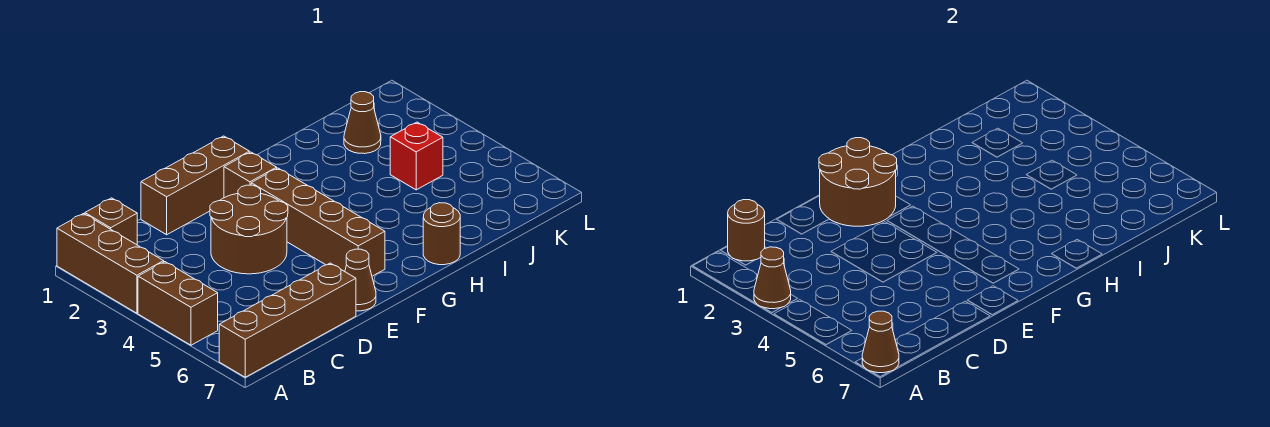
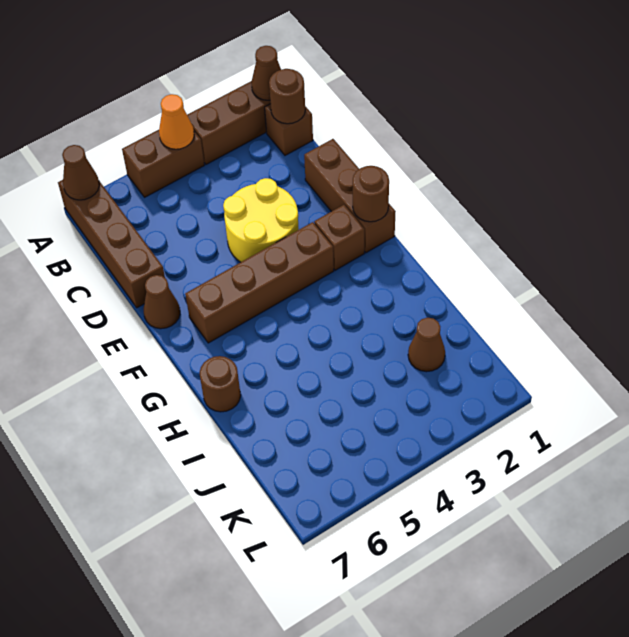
brown cone A3 level 2 -> brown cone A1 level 2
none -> orange cone A4 level 2
brown round brick D3:E4 level 1 -> yellow round brick D3:E4 level 1
brown round brick E1:F2 level 2 -> brown round brick F1 level 2
red brick J4 level 1 -> none

